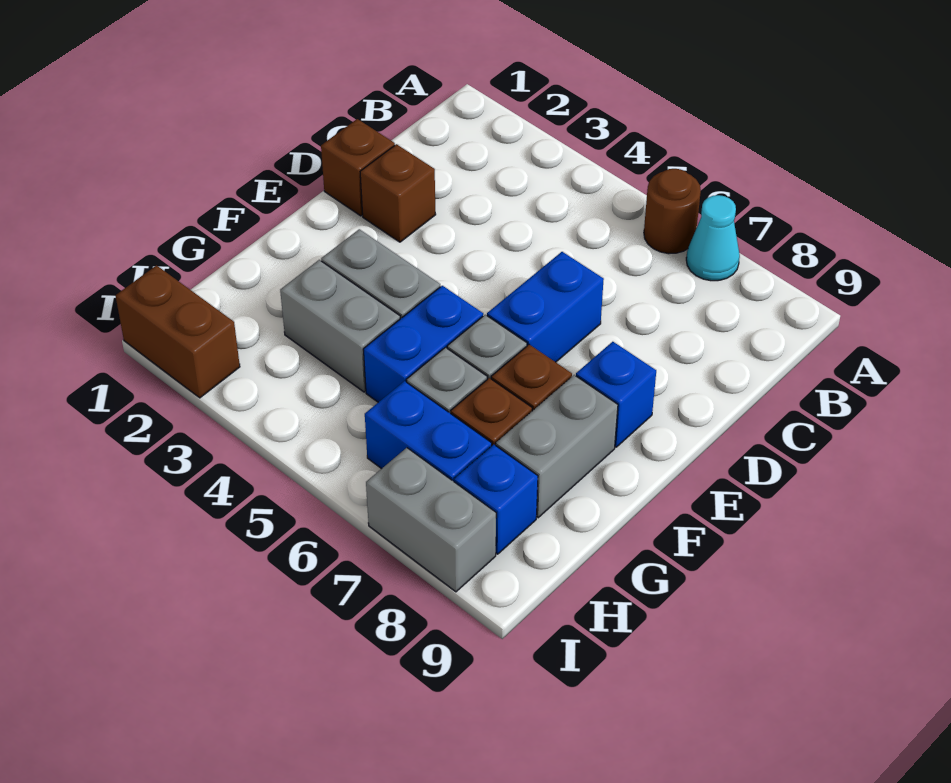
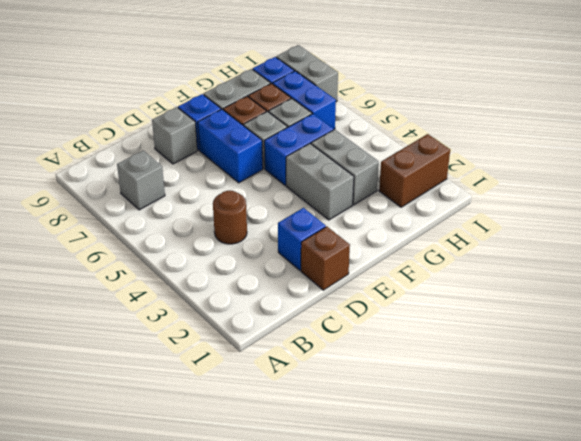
brown round brick A6 level 1 -> brown round brick C4 level 1
cyan cone A7 level 1 -> none
none -> grey brick B7 level 1
brown brick D2 level 1 -> blue brick D2 level 1
blue brick D6:E6 level 1 -> blue brick E6:E7 level 1
none -> grey brick D8 level 1
brown brick I1:I2 level 1 -> brown brick H2:I2 level 1

